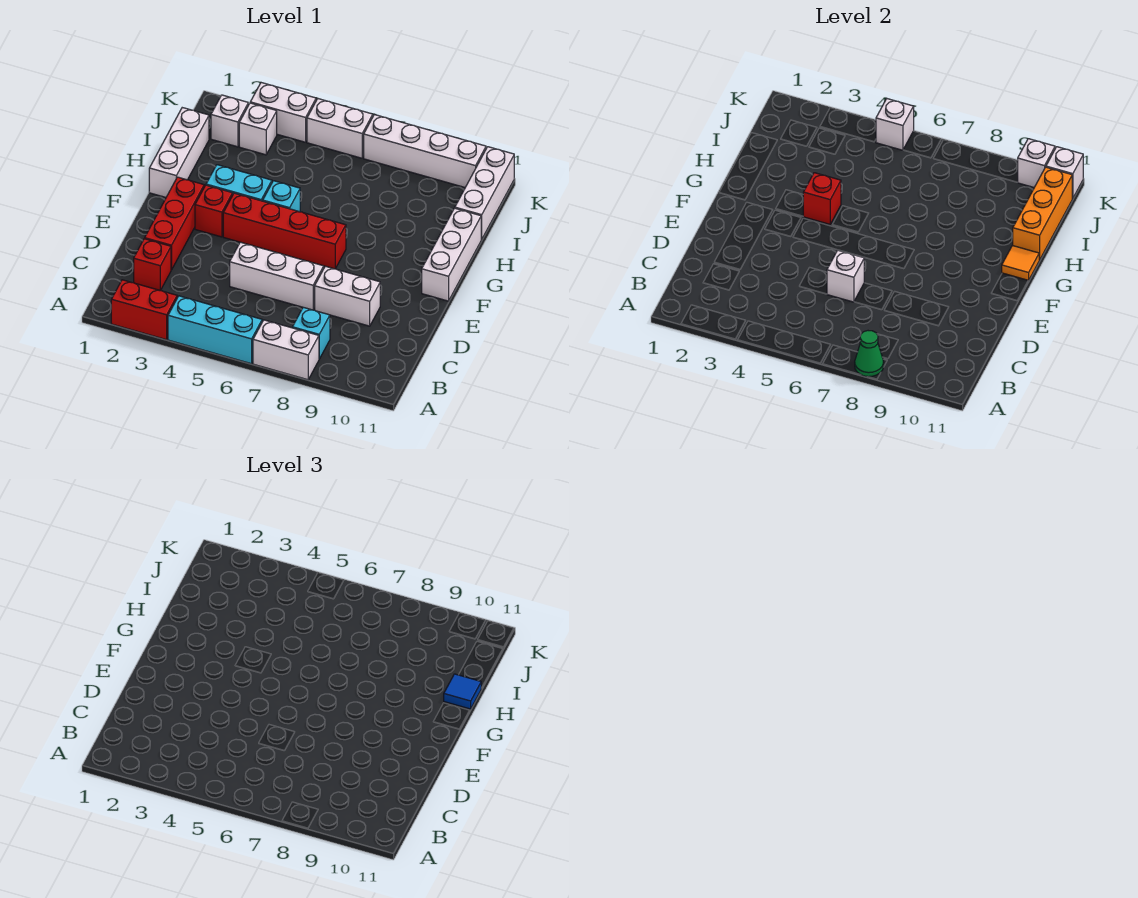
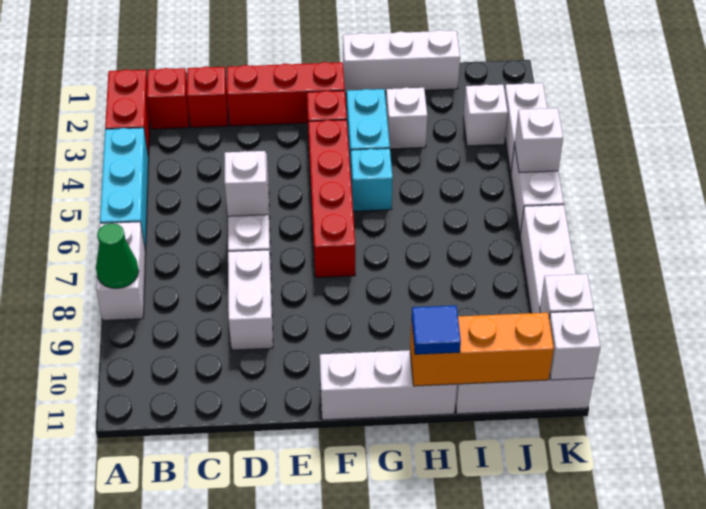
cyan brick B8 level 1 -> none
red brick G4 level 2 -> red brick B2 level 1
orange tile G11 level 2 -> none
white brick J2 level 1 -> white brick H3 level 1

